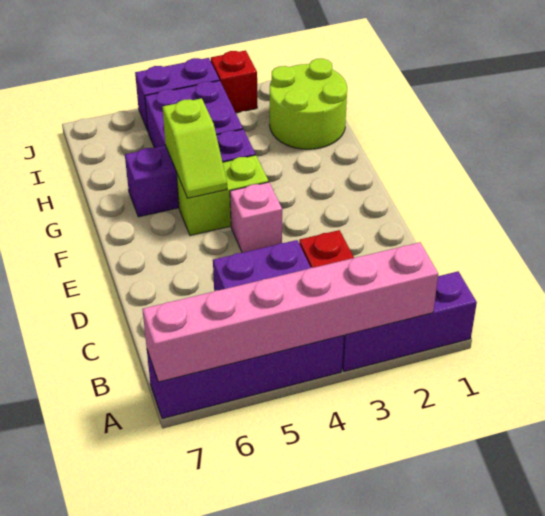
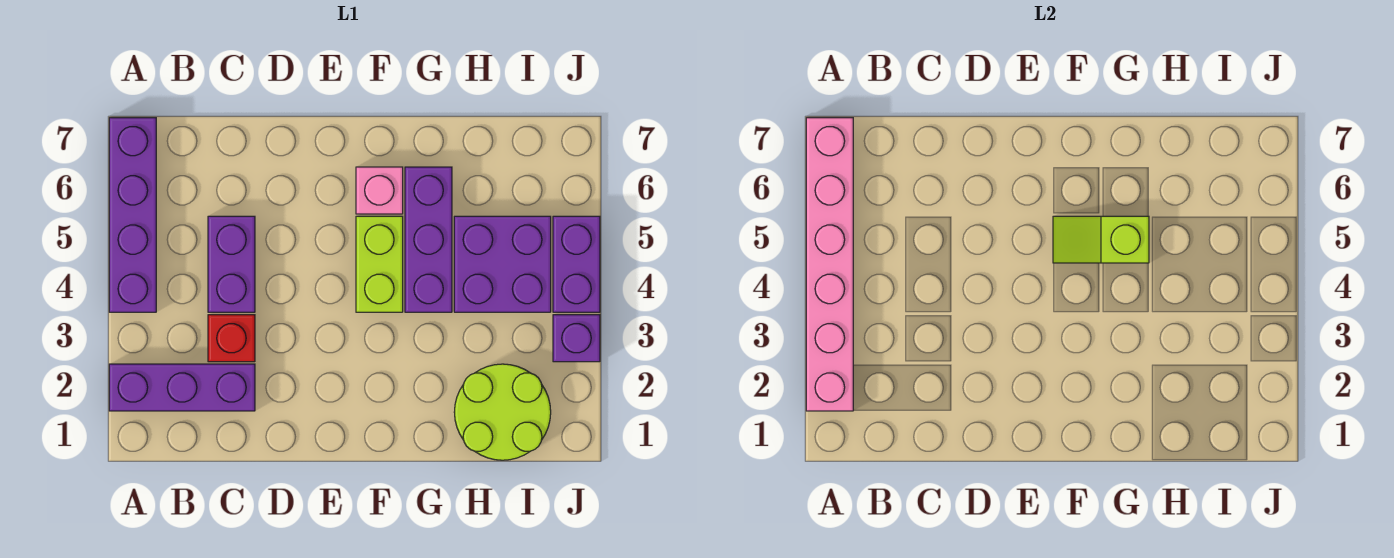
purple brick A1:A3 level 1 -> purple brick A2:C2 level 1
pink brick E4 level 1 -> pink brick F6 level 1
red brick J3 level 1 -> purple brick J3 level 1

